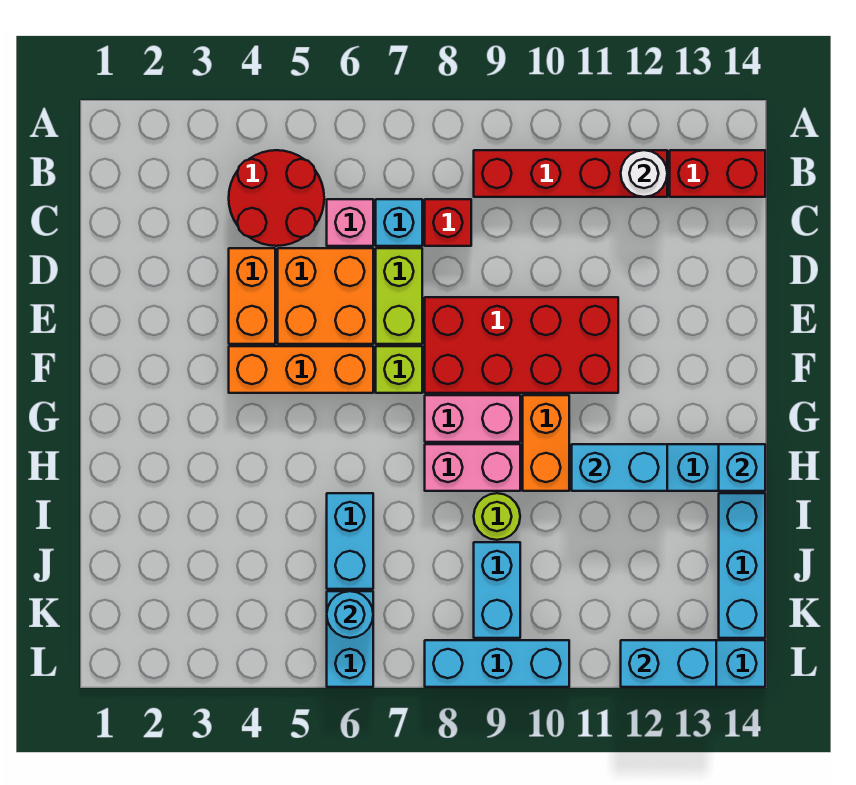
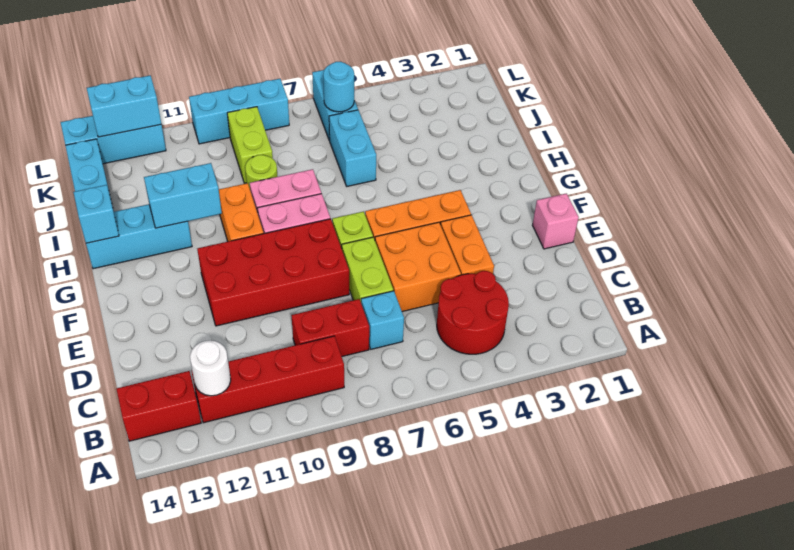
pink brick C6 level 1 -> pink brick E1 level 1
red brick C8 level 1 -> red brick C8:C9 level 1
cyan brick J9:K9 level 1 -> lime brick J9:K9 level 1

